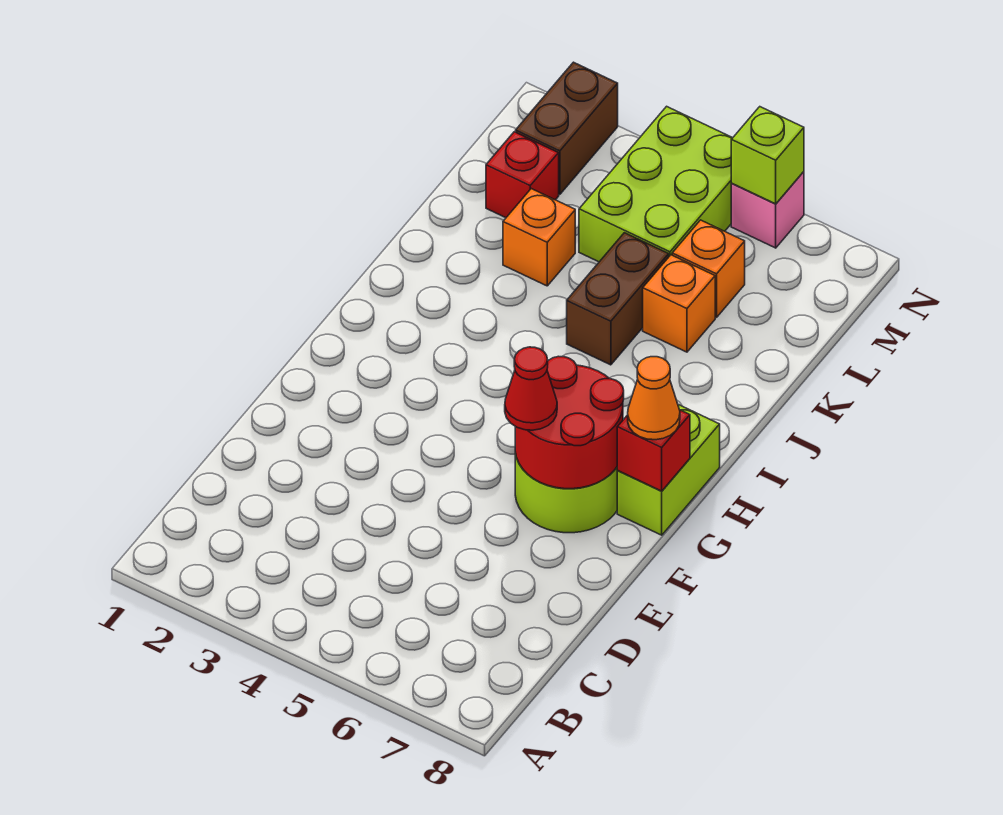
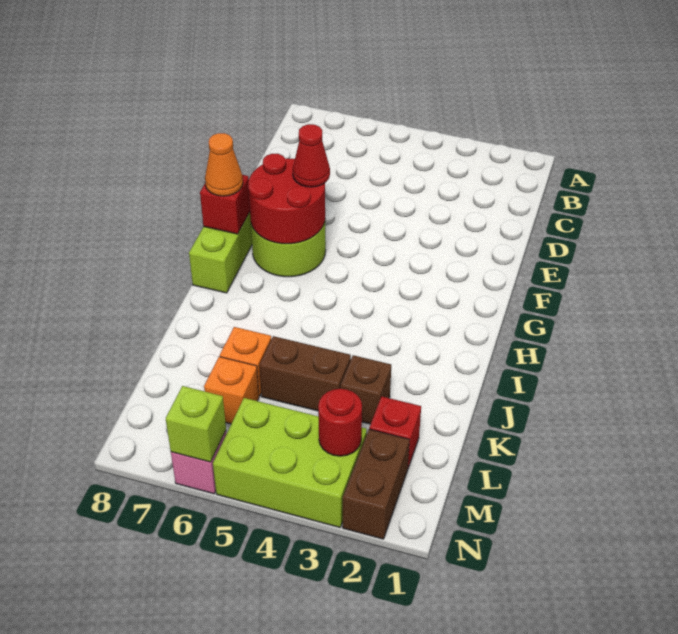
brown brick J5:K5 level 1 -> brown brick K4:K5 level 1
orange brick K3 level 1 -> brown brick K3 level 1
lime brick L4:N5 level 1 -> lime brick M3:N5 level 1
none -> red round brick M3 level 2

